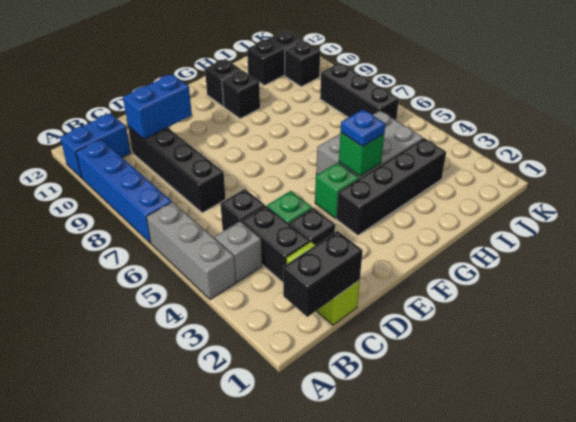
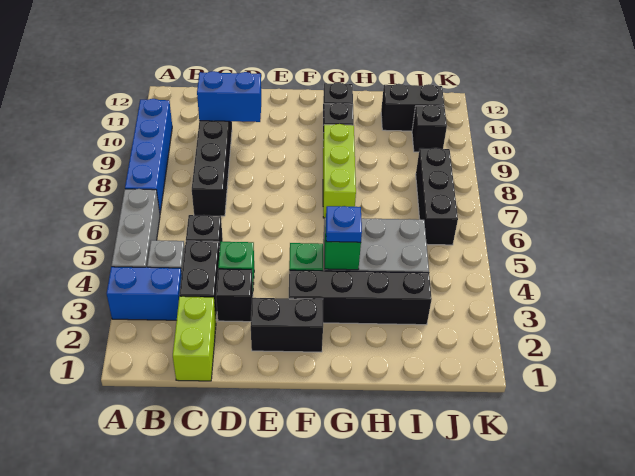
blue brick A11:B11 level 1 -> blue brick A3:B3 level 1
black brick B1:C1 level 2 -> black brick E2:F2 level 1
none -> lime brick G7:G9 level 1

